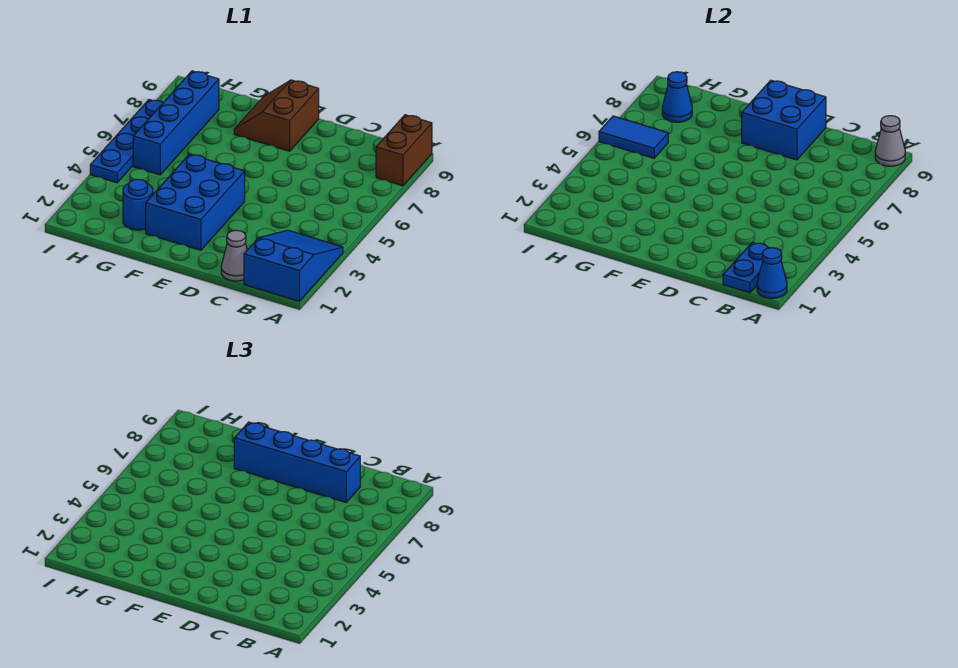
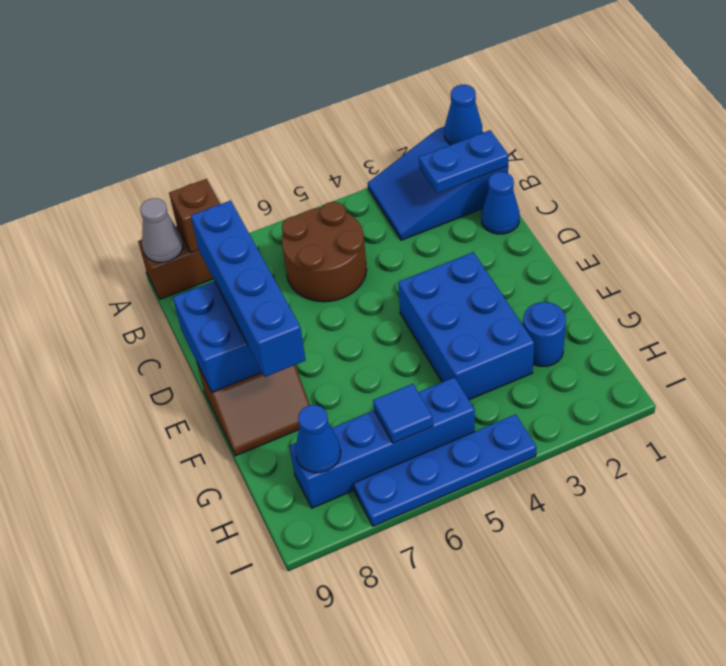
none -> brown brick A8 level 2
none -> brown round brick B5:C6 level 1
grey cone C1 level 1 -> blue cone C1 level 1
blue brick E2:F4 level 1 -> blue brick E3:G4 level 1
blue tile H6:I6 level 2 -> blue tile H6 level 2

